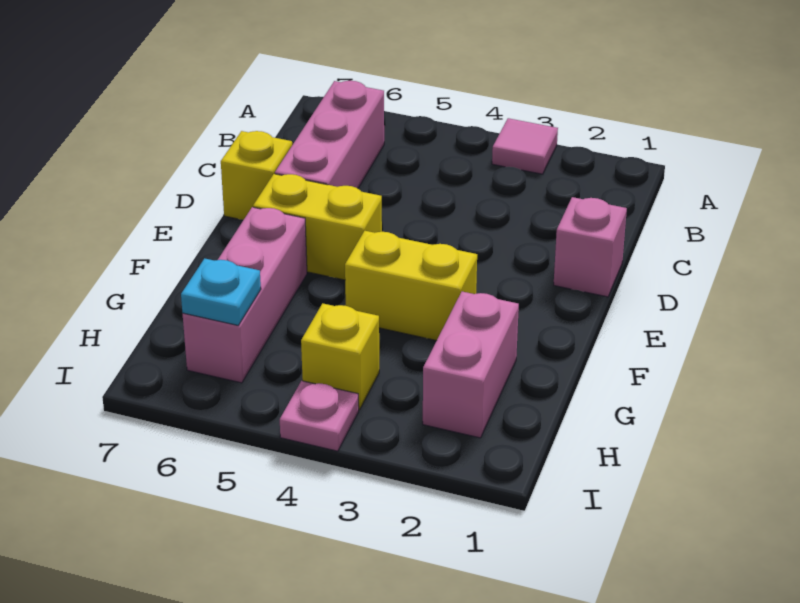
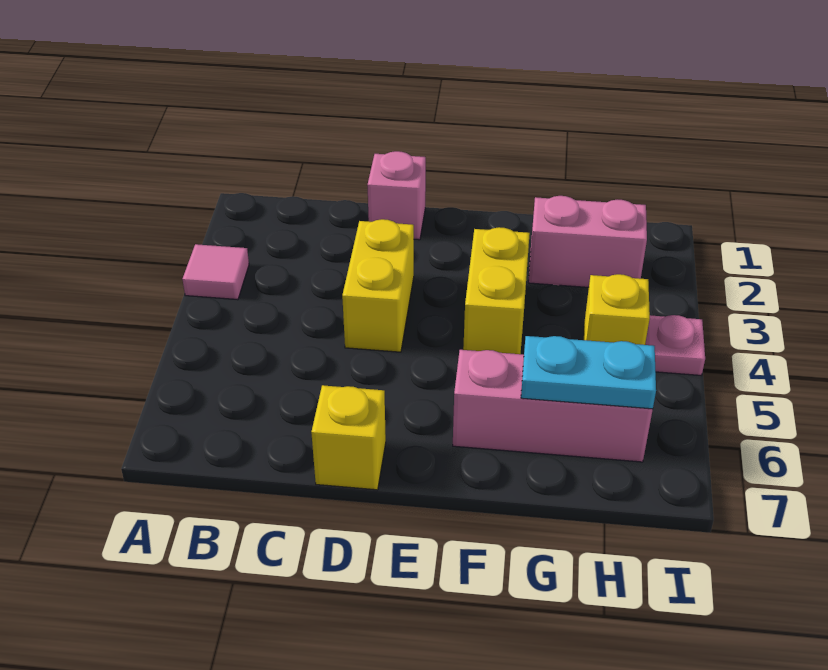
pink brick B6:D6 level 1 -> none
yellow brick E5:E6 level 1 -> yellow brick D3:D4 level 1
cyan plate H6 level 2 -> cyan plate G6:H6 level 2

